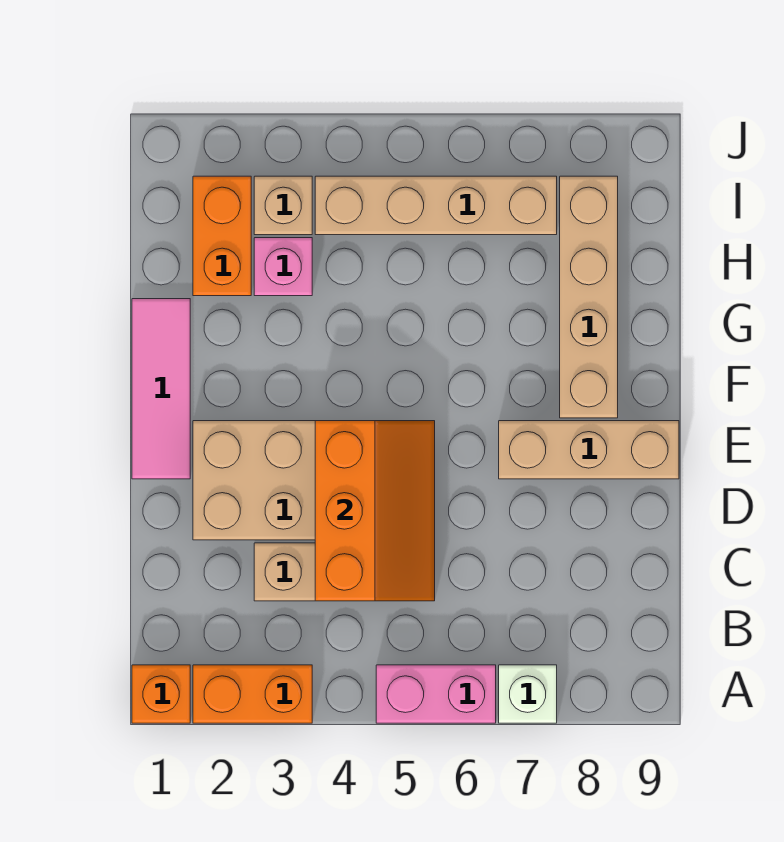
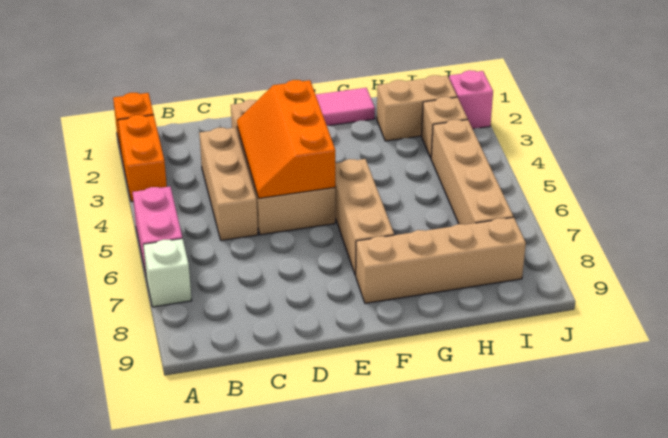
orange slope C4:E5 level 2 top 4 -> orange slope D3:E5 level 2 top E
tan brick E7:E9 level 1 -> tan brick F5:F7 level 1
orange brick H2:I2 level 1 -> tan brick H2:I2 level 1
pink brick H3 level 1 -> pink brick J2 level 1

